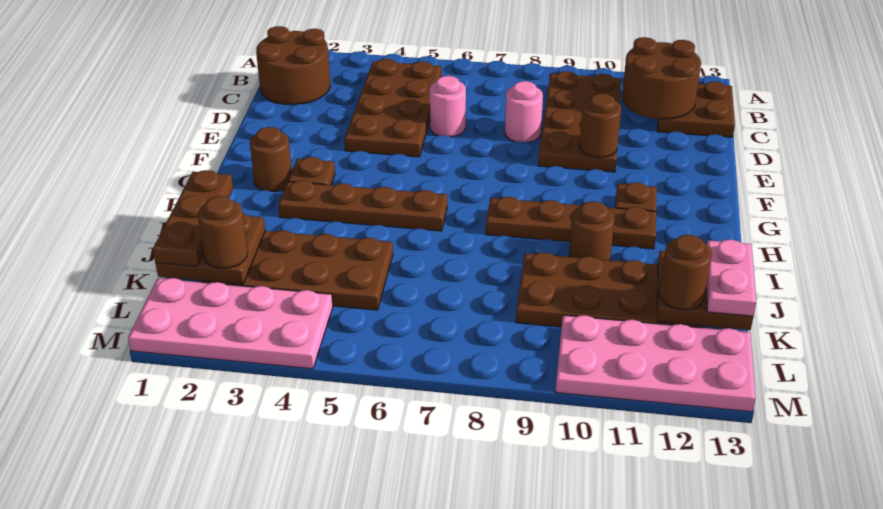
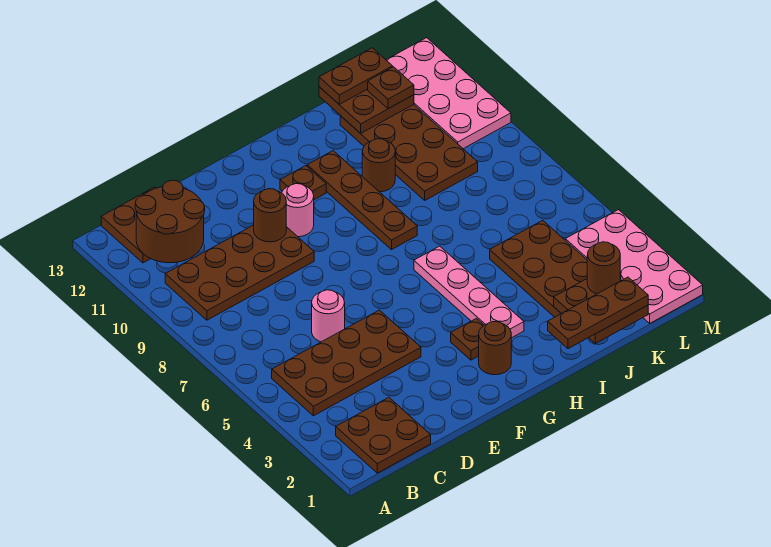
brown round brick B1:C2 level 1 -> brown plate B1:C2 level 1
pink round brick D8 level 1 -> pink round brick F10 level 1
brown plate H3:H6 level 1 -> pink plate H3:H6 level 1
pink plate J13:K13 level 3 -> brown plate J13:K13 level 3
brown round brick K12 level 3 -> brown plate K12 level 3

